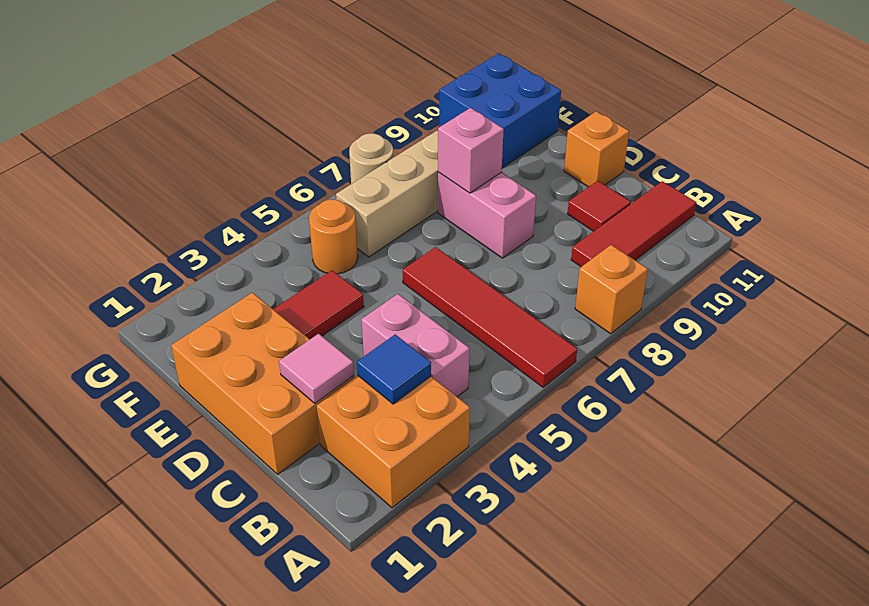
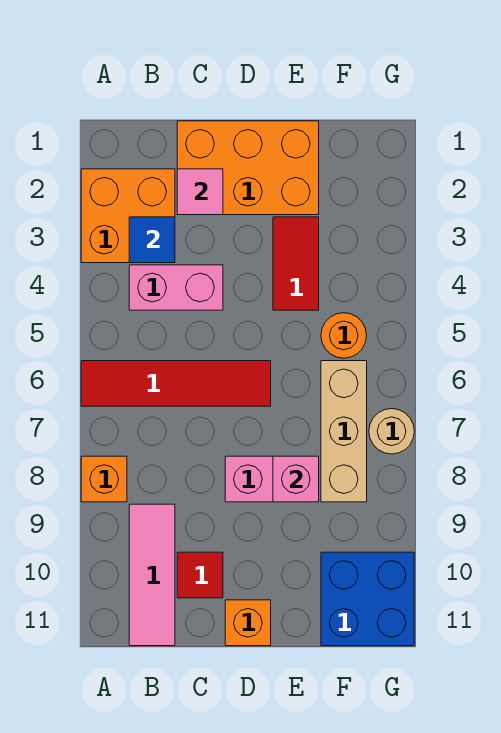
red tile B9:B11 level 1 -> pink tile B9:B11 level 1

